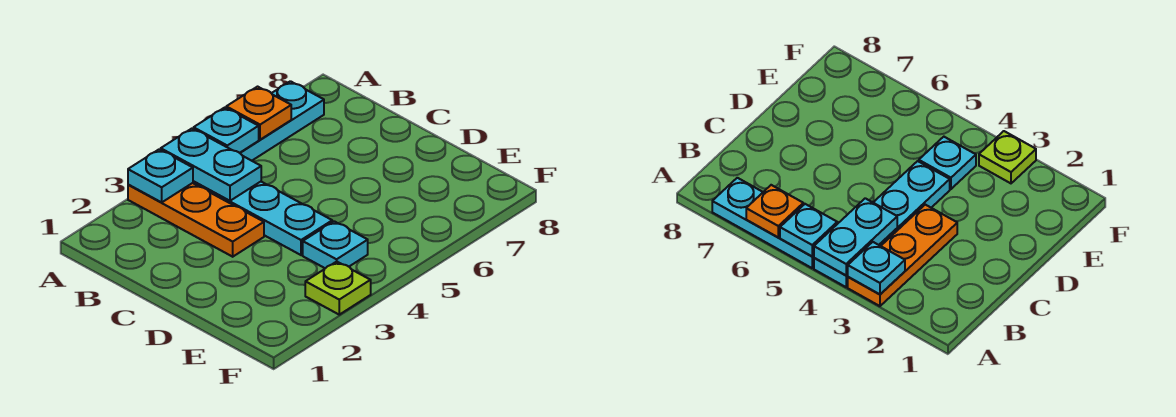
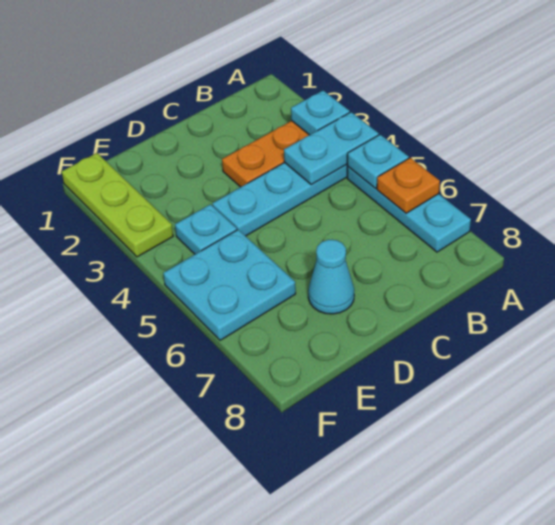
none -> cyan cone D7 level 1
none -> cyan plate E5:F6 level 1
lime plate F3 level 1 -> lime plate F1:F3 level 1

